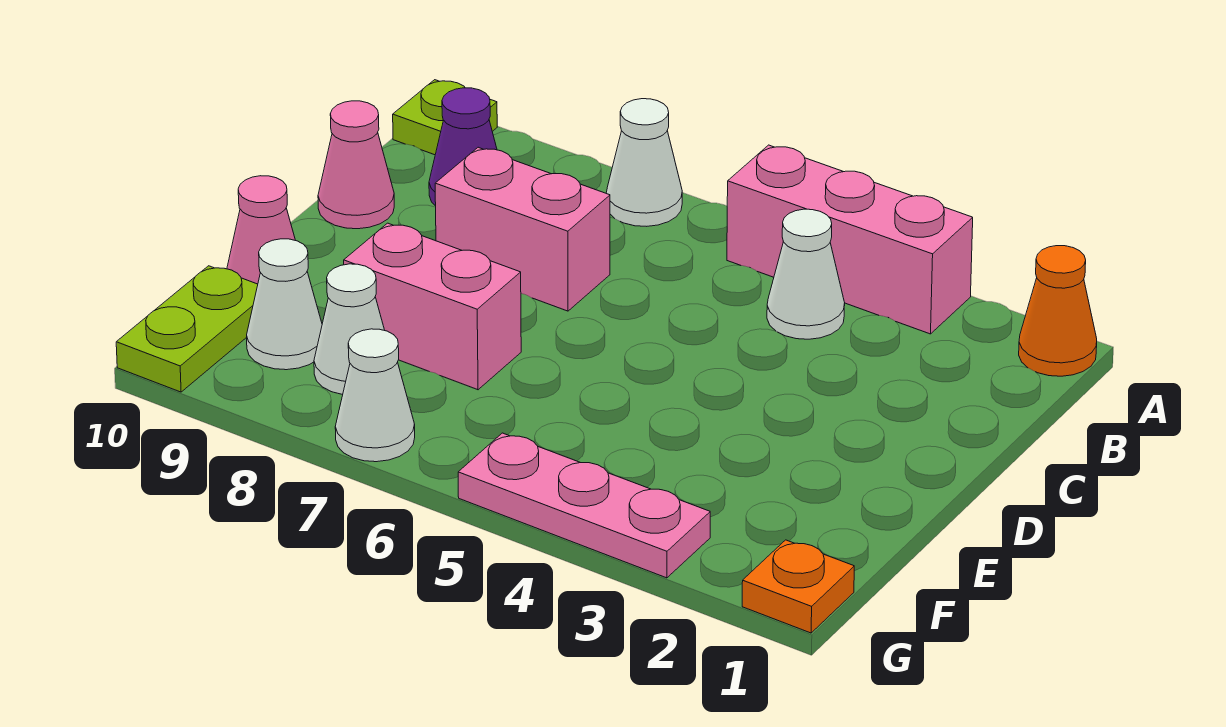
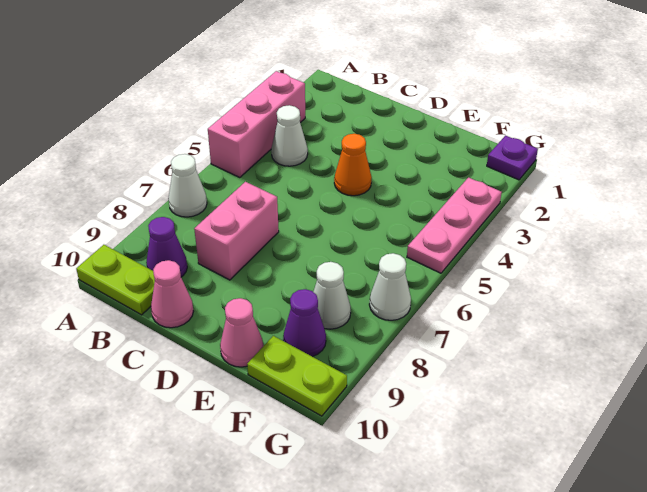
orange cone A1 level 1 -> orange cone D4 level 1
lime plate A10 level 1 -> lime plate A10:B10 level 1
pink brick E7:E8 level 1 -> none
white cone F9 level 1 -> purple cone F9 level 1
orange plate G1 level 1 -> purple plate G1 level 1

